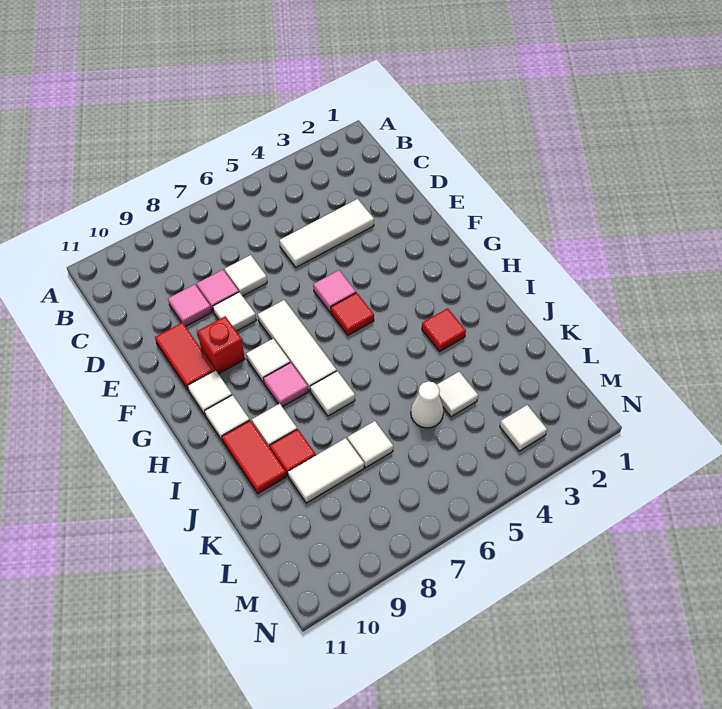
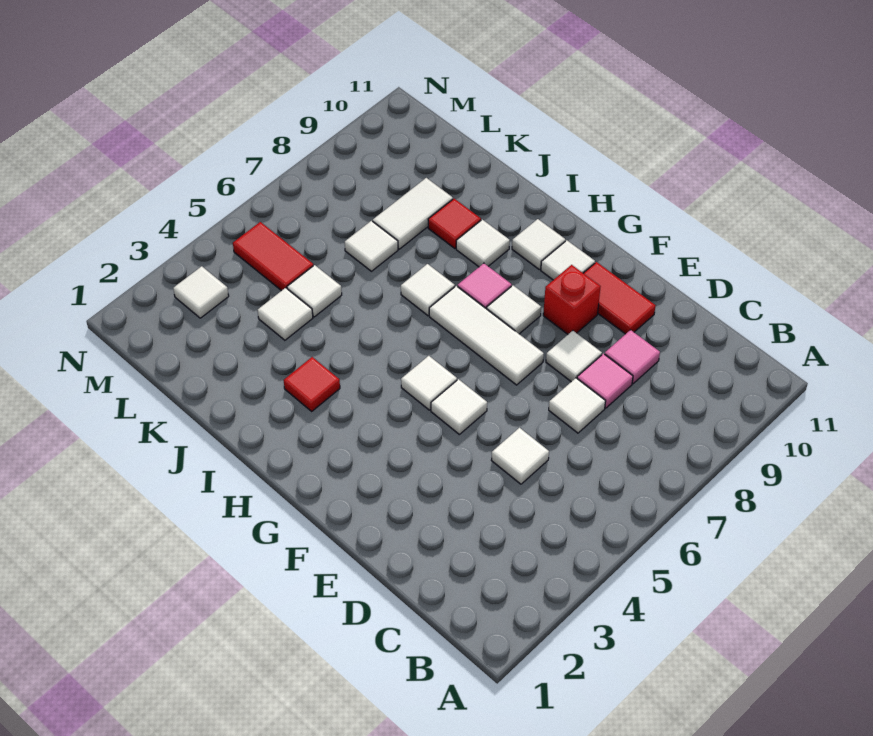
white tile D3:D5 level 1 -> white tile D5 level 1
pink tile F5 level 1 -> white tile F5 level 1
red tile G5 level 1 -> white tile G5 level 1
red tile I10:J10 level 1 -> red tile L5:M5 level 1
white cone K5 level 1 -> white tile K5 level 1

